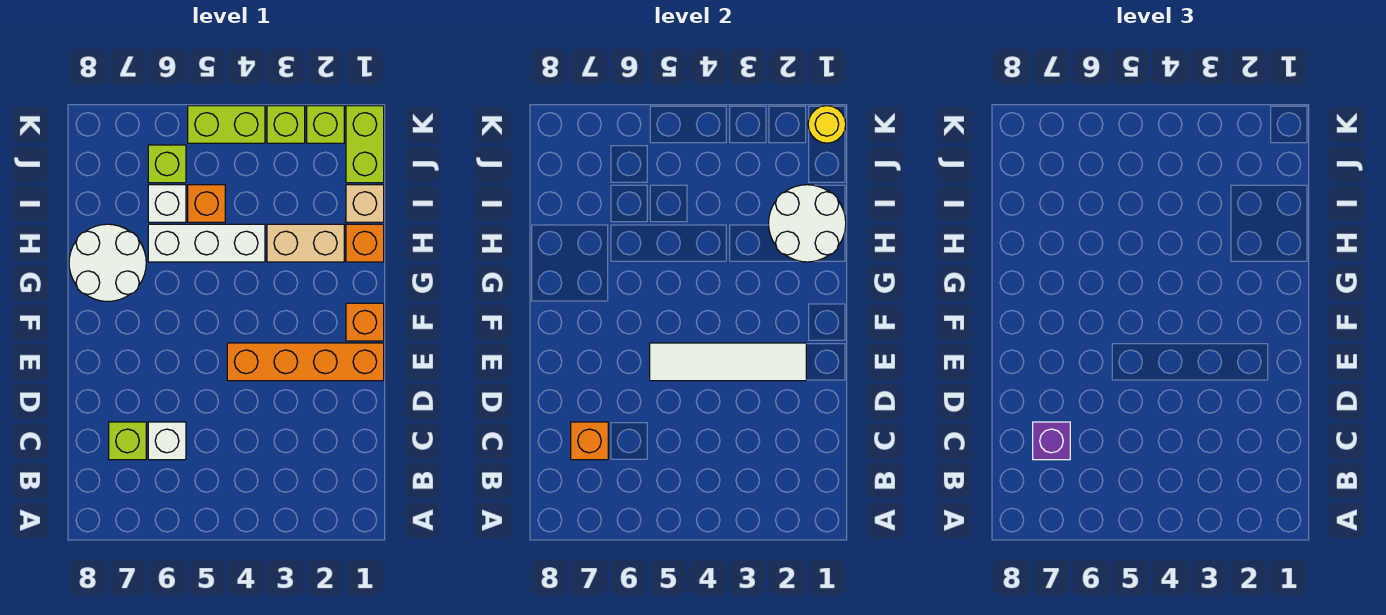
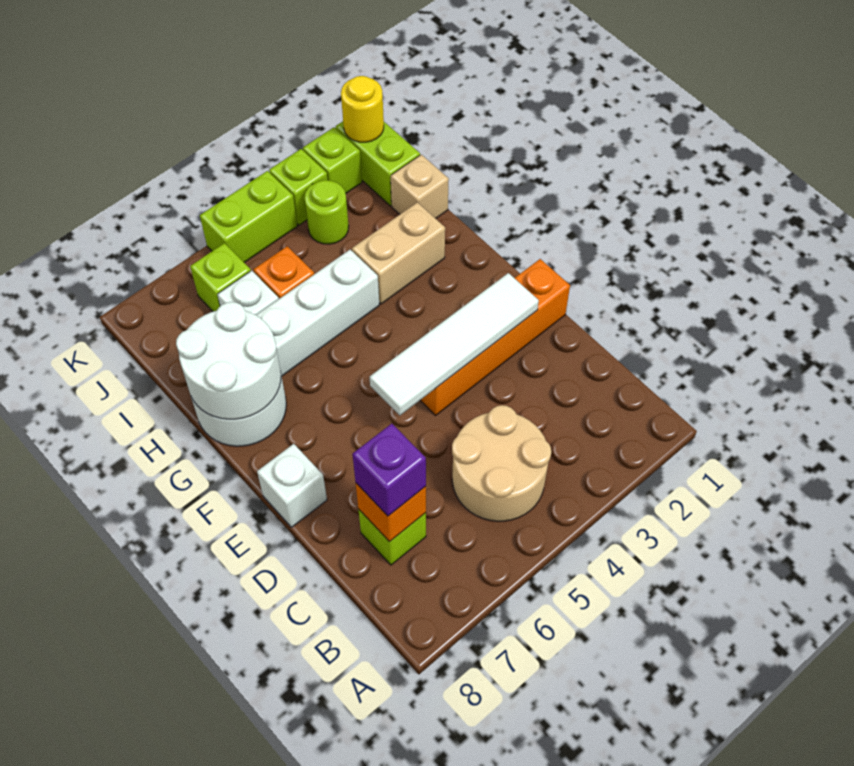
none -> tan round brick B4:C5 level 1
white brick C6 level 1 -> white brick E8 level 1
orange brick F1 level 1 -> none
orange brick H1 level 1 -> none
white round brick H1:I2 level 2 -> white round brick G7:H8 level 2
none -> lime round brick J3 level 1

